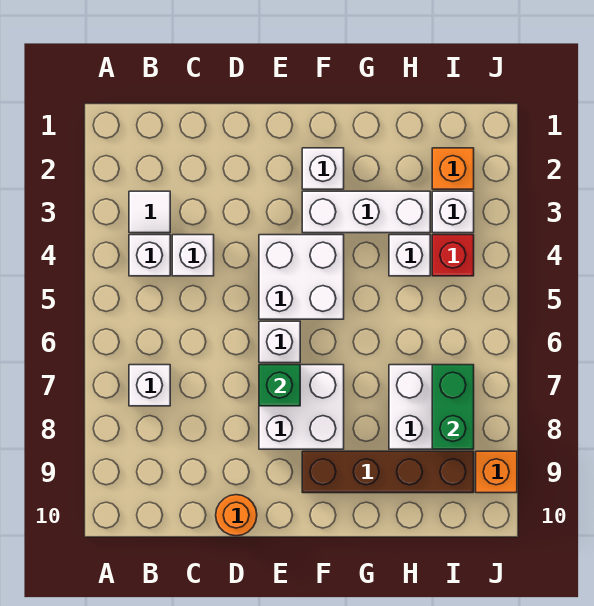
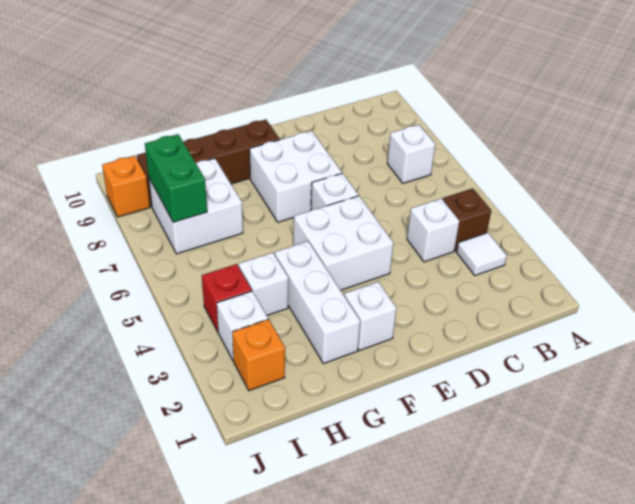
white brick B4 level 1 -> brown brick B4 level 1
orange round brick D10 level 1 -> none
green brick E7 level 2 -> none
white brick F3:H3 level 1 -> white brick G2:G4 level 1

